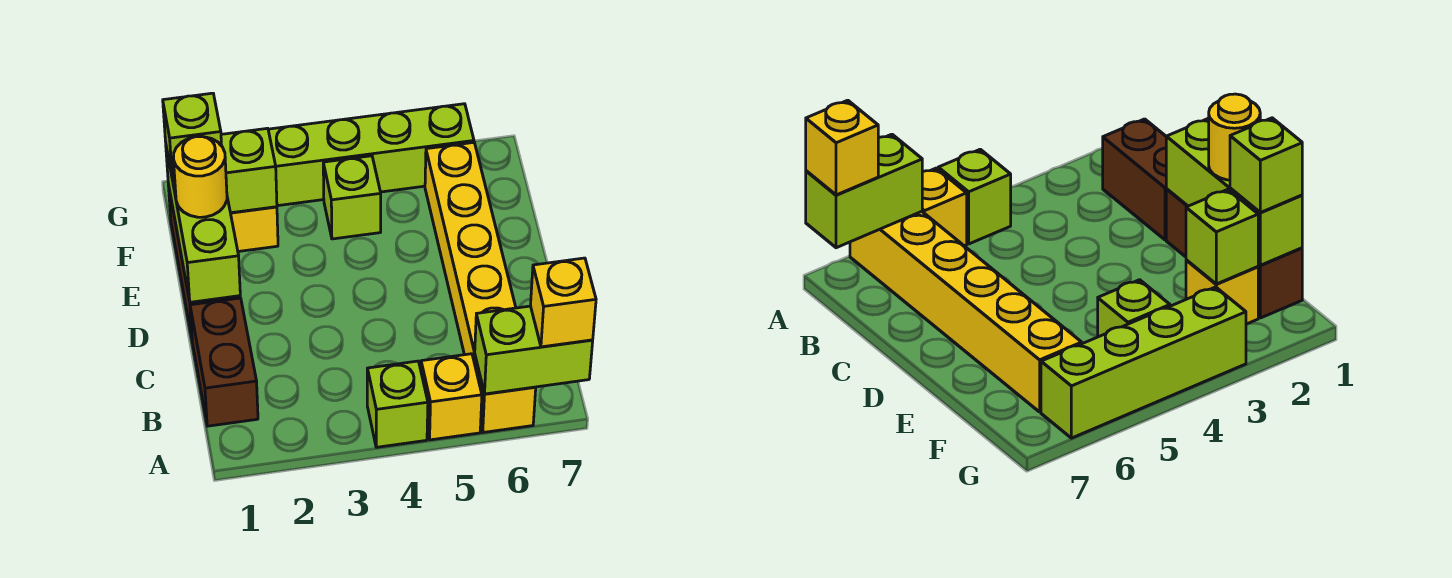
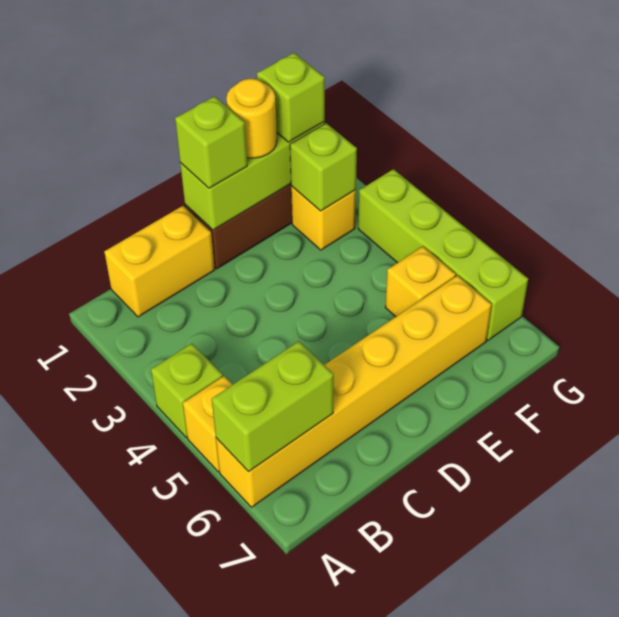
lime brick A6:A7 level 2 -> lime brick A6:B6 level 2
yellow brick A7 level 3 -> yellow brick F5 level 1
brown brick B1:C1 level 1 -> yellow brick B1:C1 level 1
lime brick F4 level 1 -> lime brick D1 level 3

